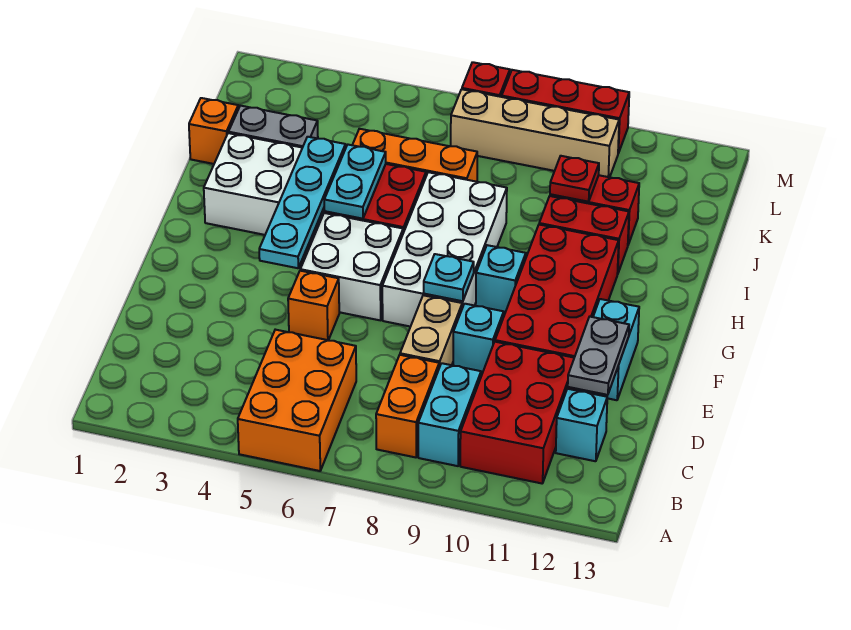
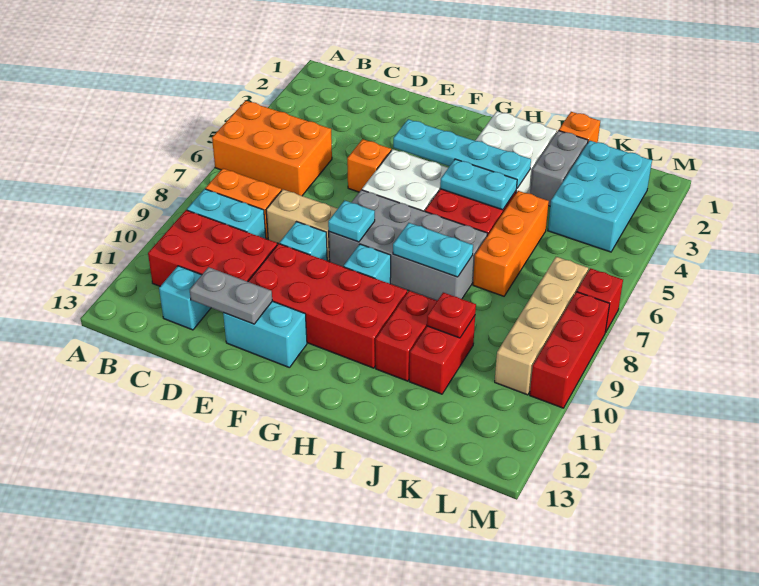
white brick F7:I8 level 1 -> grey brick F7:I8 level 1
none -> cyan plate H8:I8 level 2
none -> cyan brick K2:L4 level 1

